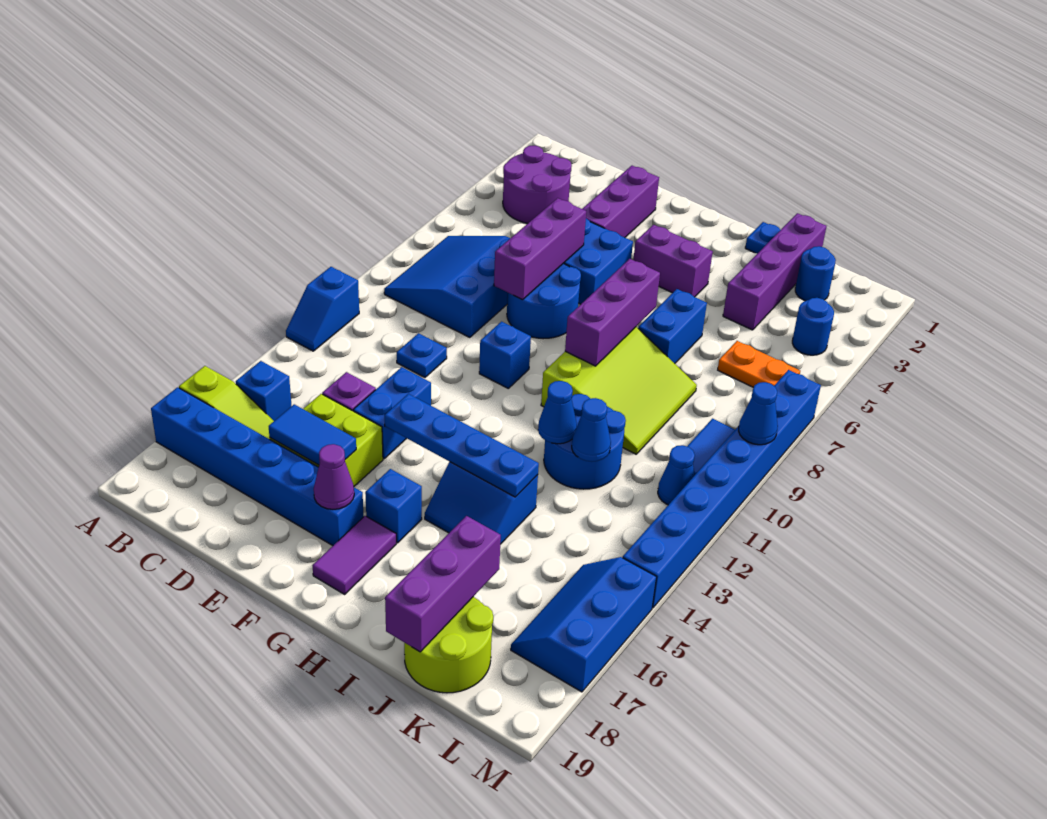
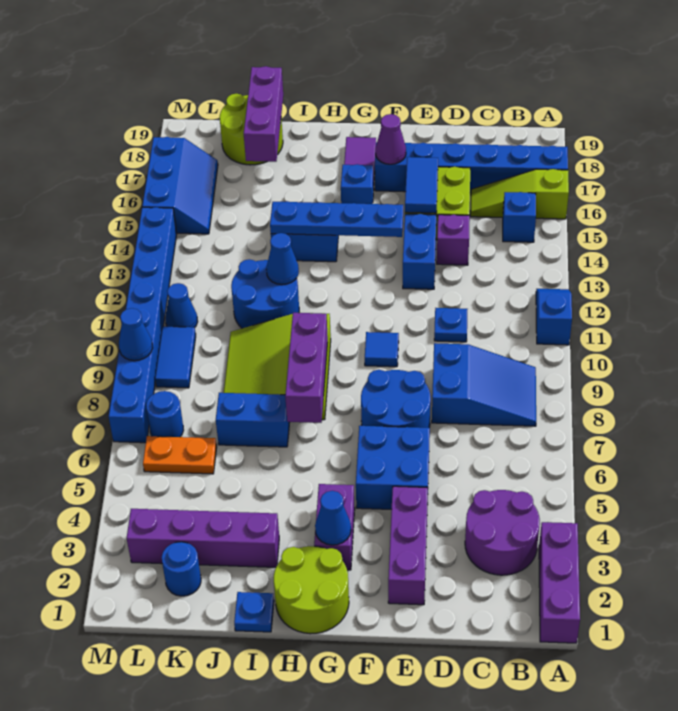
blue slope B7:D9 level 1 top D -> blue slope B8:D9 level 1 top D
blue tile D16:E16 level 2 -> blue tile E15:E16 level 2
purple brick E6:E8 level 2 -> purple brick A1:A3 level 1
blue brick F10 level 1 -> blue tile F10 level 1
none -> lime round brick G1:H2 level 1
purple brick G4:H4 level 1 -> purple brick G3:G4 level 1
blue brick I6:I7 level 1 -> blue brick I7:J7 level 1
purple brick J1:J4 level 1 -> purple brick I3:L3 level 1
blue cone J12 level 2 -> blue cone G3 level 2
blue round brick L4 level 1 -> blue round brick L7 level 1

